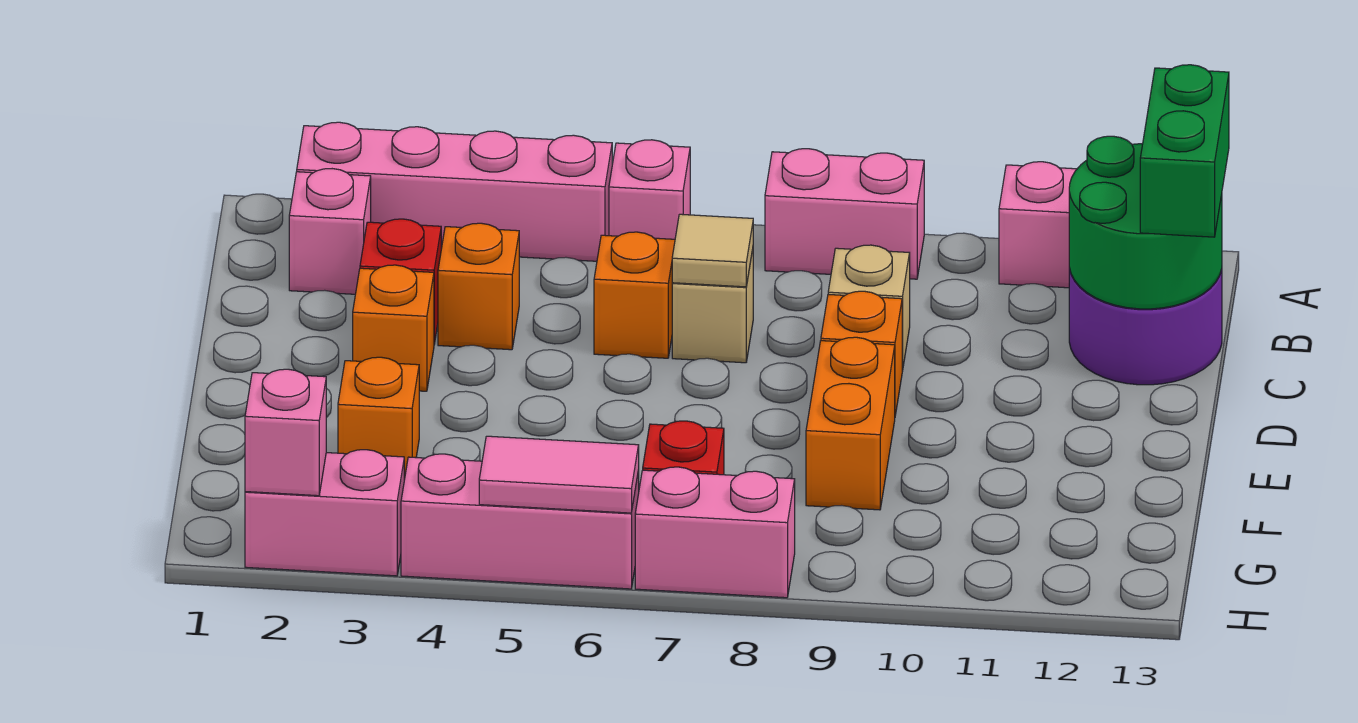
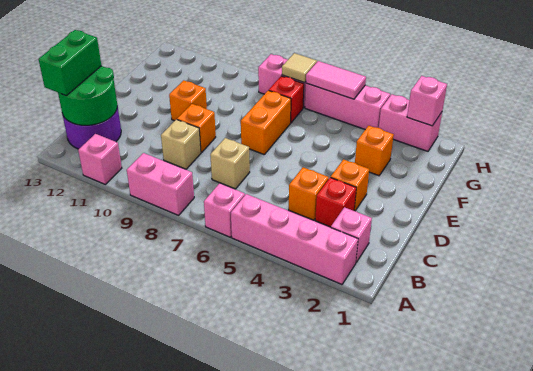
orange brick C6 level 1 -> orange brick E10 level 1
tan tile C7 level 2 -> tan tile H7 level 2
orange brick E9:F9 level 1 -> orange brick E7:F7 level 1

